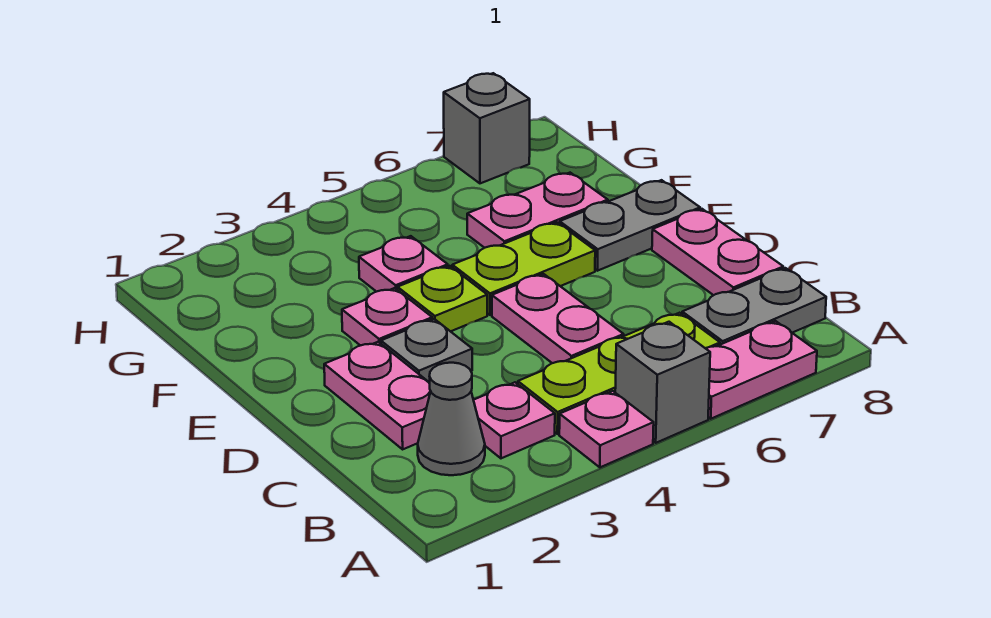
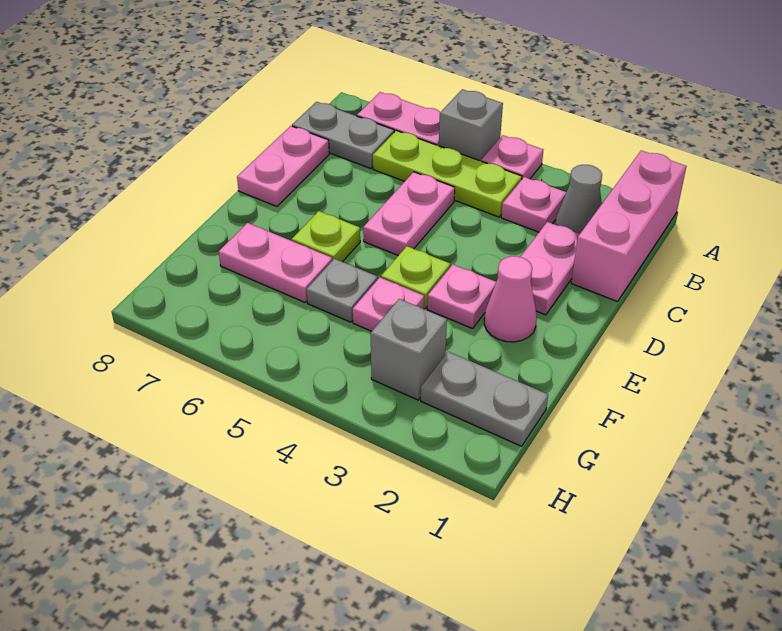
none -> pink brick A1:C1 level 1
grey plate D3 level 1 -> grey plate F5 level 1
none -> pink cone E2 level 1
lime plate E5:E6 level 1 -> lime plate E6 level 1
grey plate E7:E8 level 1 -> grey plate G1:G2 level 1
grey brick H7 level 1 -> grey brick G3 level 1

